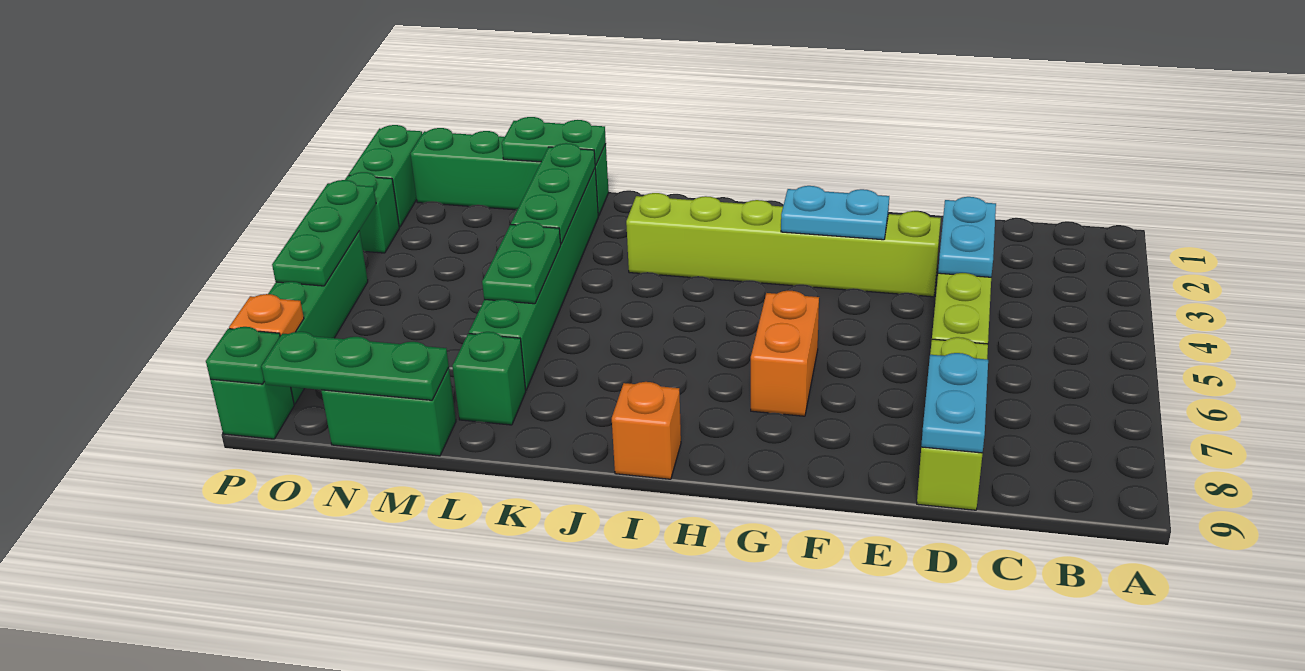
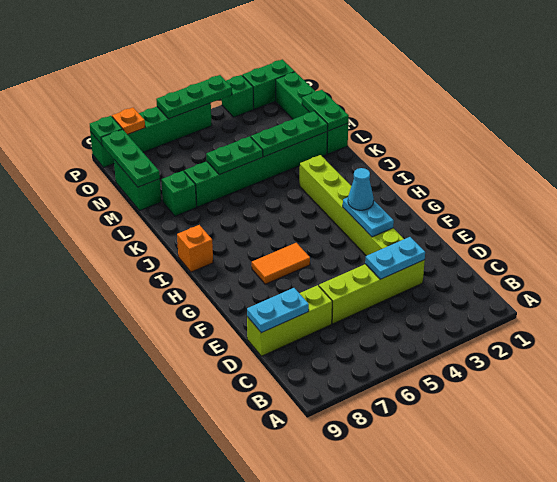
none -> cyan cone G3 level 3
orange brick G6:G7 level 1 -> orange tile G6:G7 level 1

